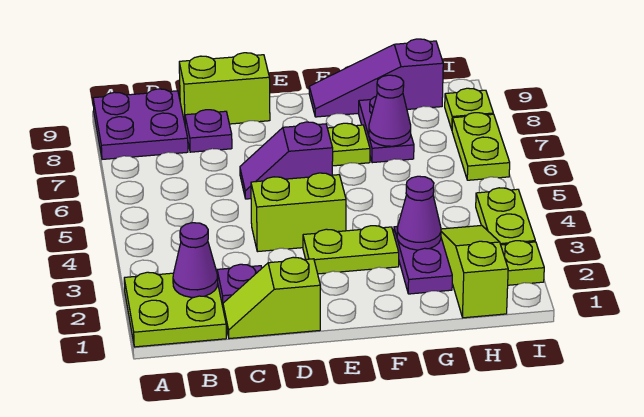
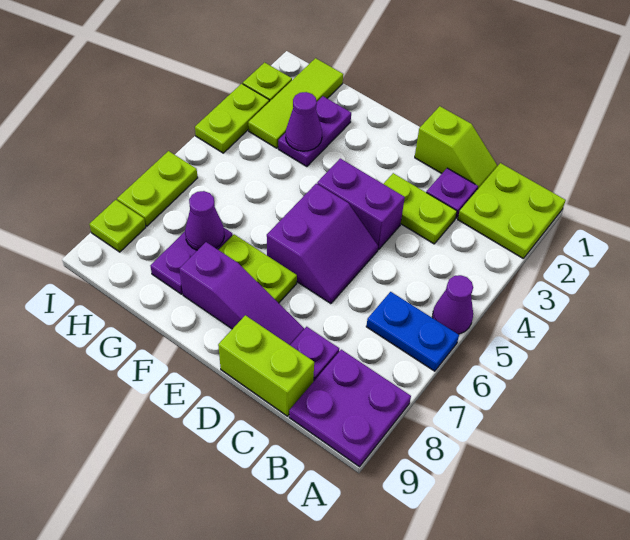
none -> blue plate A6:B6 level 1
purple cone B2 level 2 -> purple cone A5 level 1
lime brick D4:E4 level 1 -> purple brick D4:E4 level 1
purple slope D6:E6 level 1 top E -> purple slope D5:E6 level 1 top E
lime plate E3:F3 level 1 -> lime plate C3:D3 level 1
purple slope F9:H9 level 1 top H -> purple slope D8:F8 level 1 top F
lime slope H1:H3 level 1 top 1 -> lime tile H1:H3 level 1

